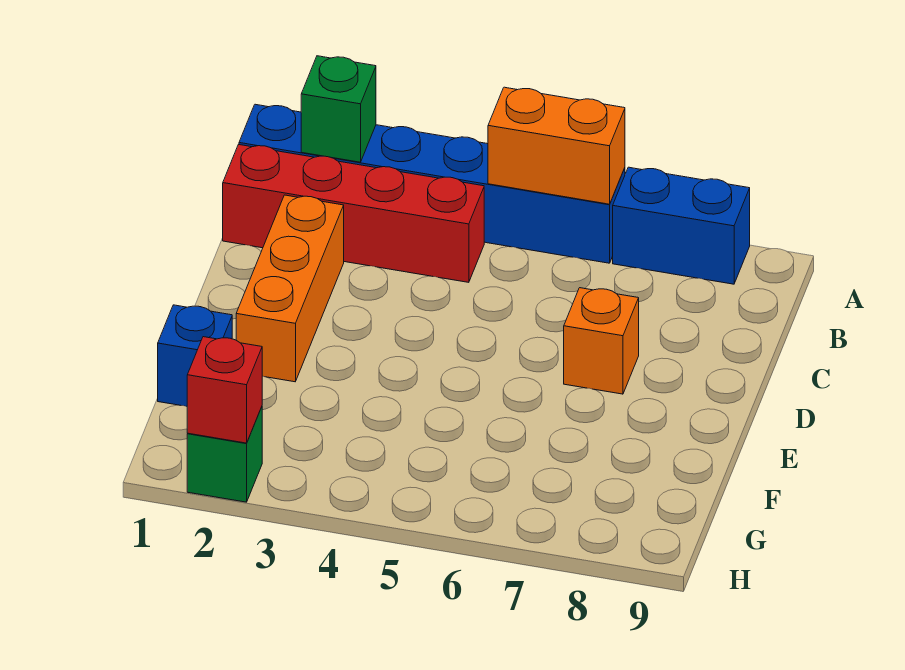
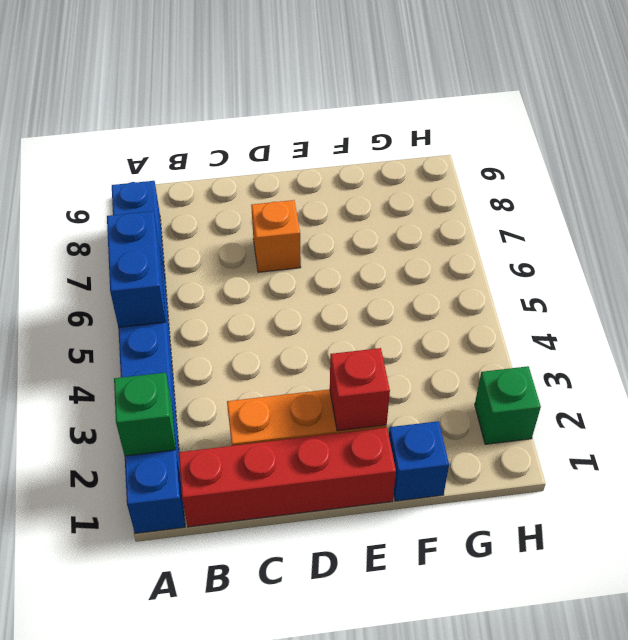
orange brick A5:A6 level 2 -> blue brick A5:A6 level 2
red brick B1:B4 level 1 -> red brick B1:E1 level 1
red brick H2 level 2 -> red brick E2 level 2

